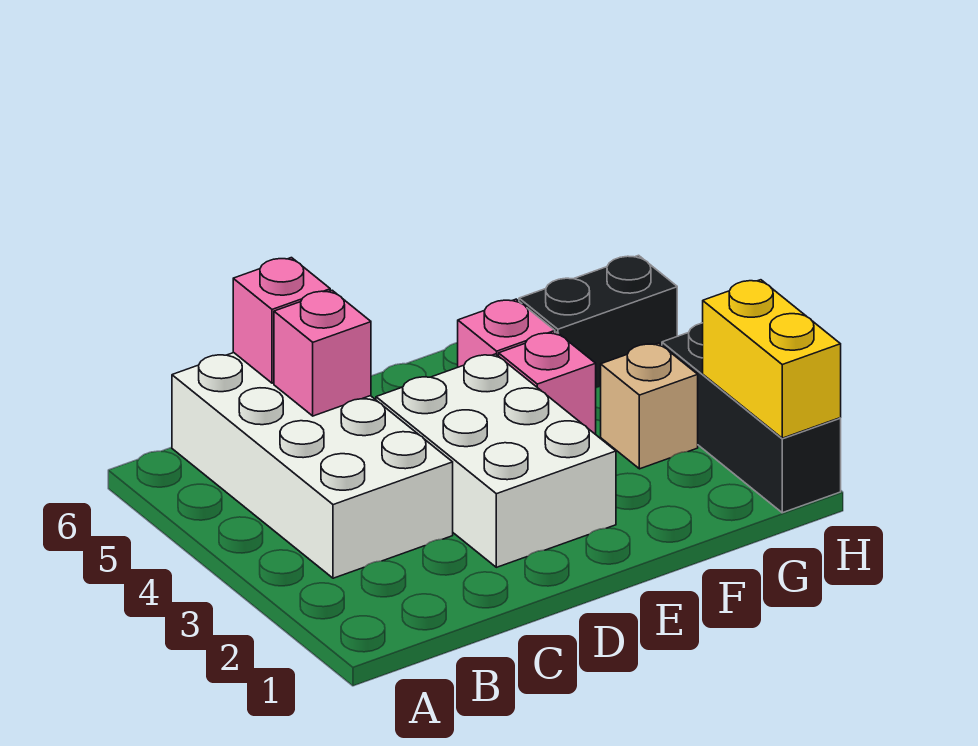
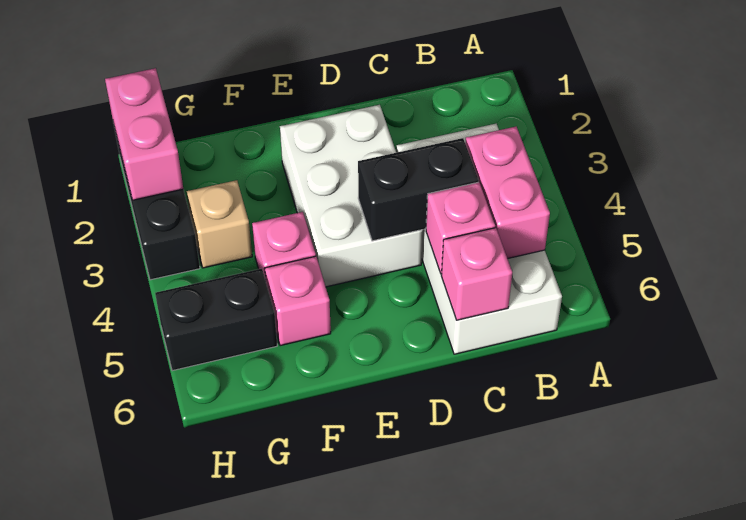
none -> pink brick B4:B5 level 2
none -> black brick C4:D4 level 2
yellow brick H1:H2 level 2 -> pink brick H1:H2 level 2

